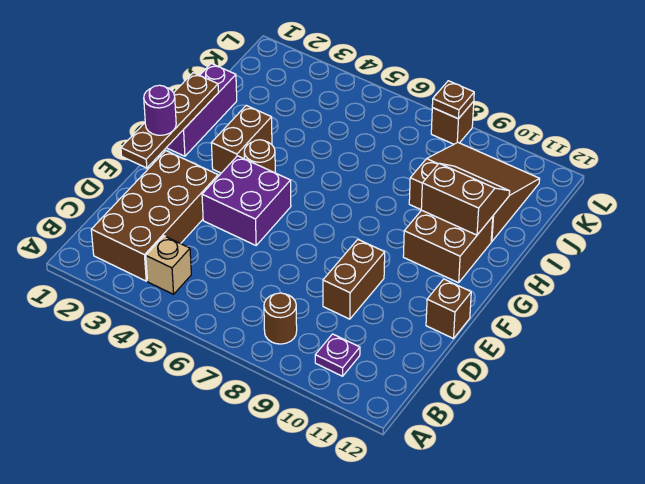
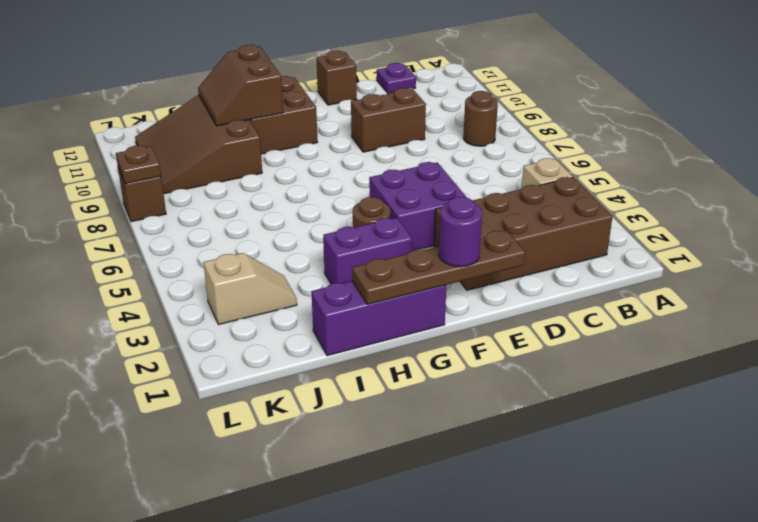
purple plate B10 level 1 -> purple plate C12 level 1
brown brick G3:H3 level 1 -> purple brick G3:H3 level 1
none -> tan slope J3:K3 level 1 top K

